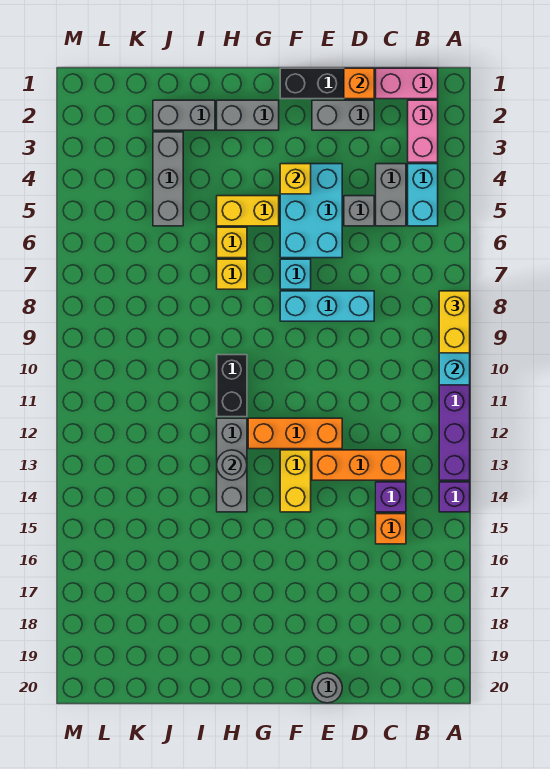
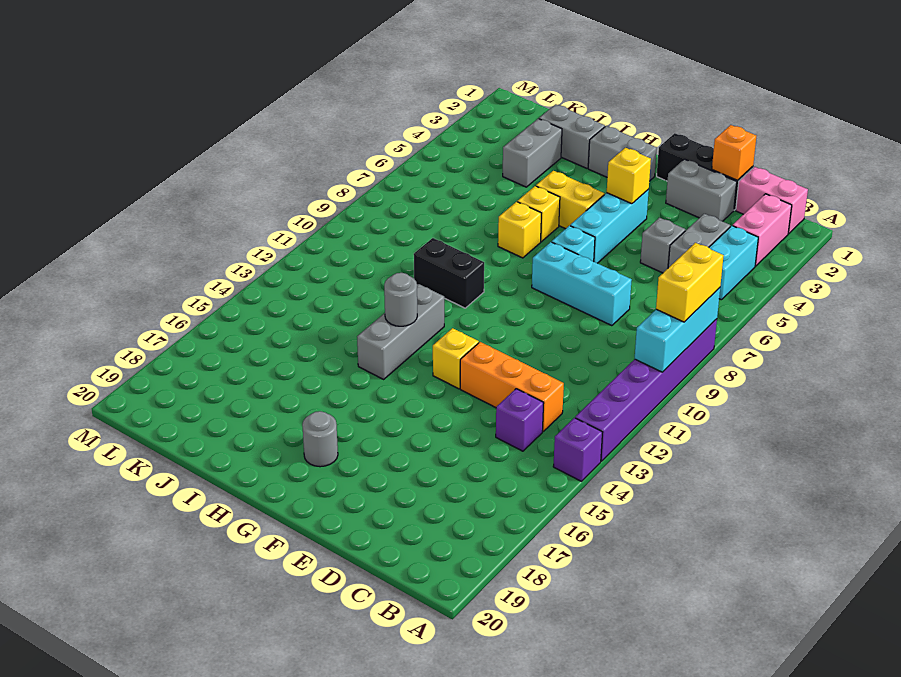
orange brick C15 level 1 -> none
cyan brick E4:F6 level 1 -> cyan brick F4:F6 level 1
orange brick E12:G12 level 1 -> none
grey round brick E20 level 1 -> grey round brick G18 level 1
yellow brick F13:F14 level 1 -> yellow brick F13 level 1
black brick H10:H11 level 1 -> black brick H10:I10 level 1
grey brick J3:J5 level 1 -> grey brick J3:J4 level 1

